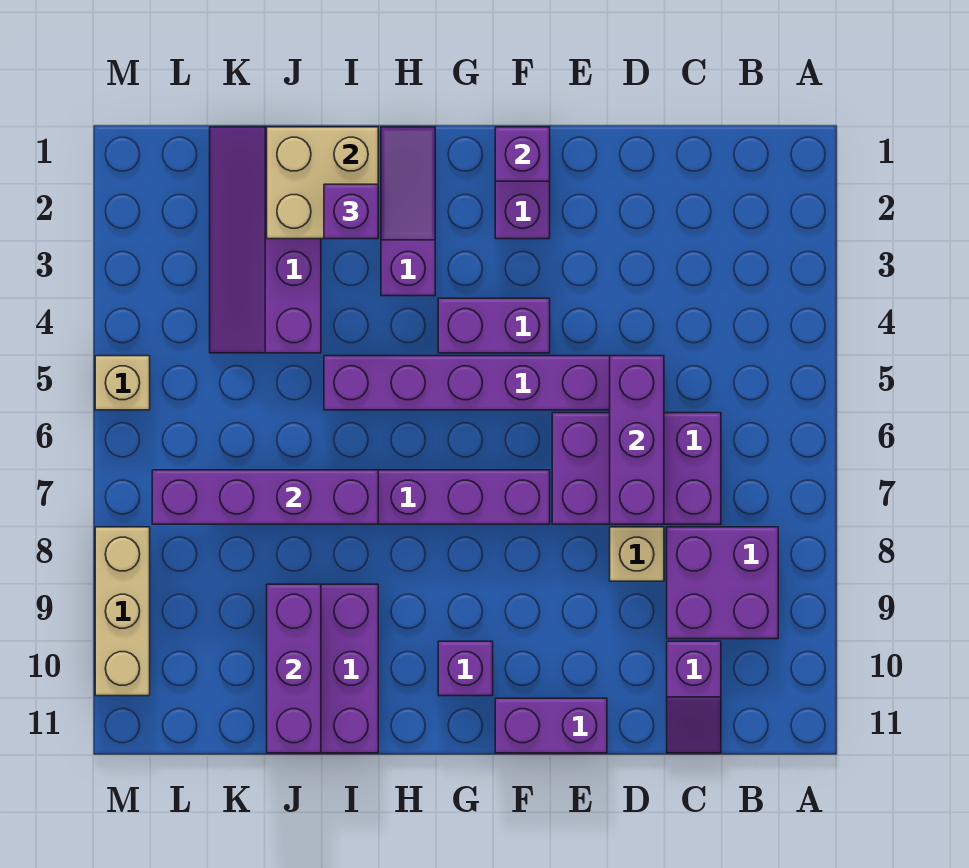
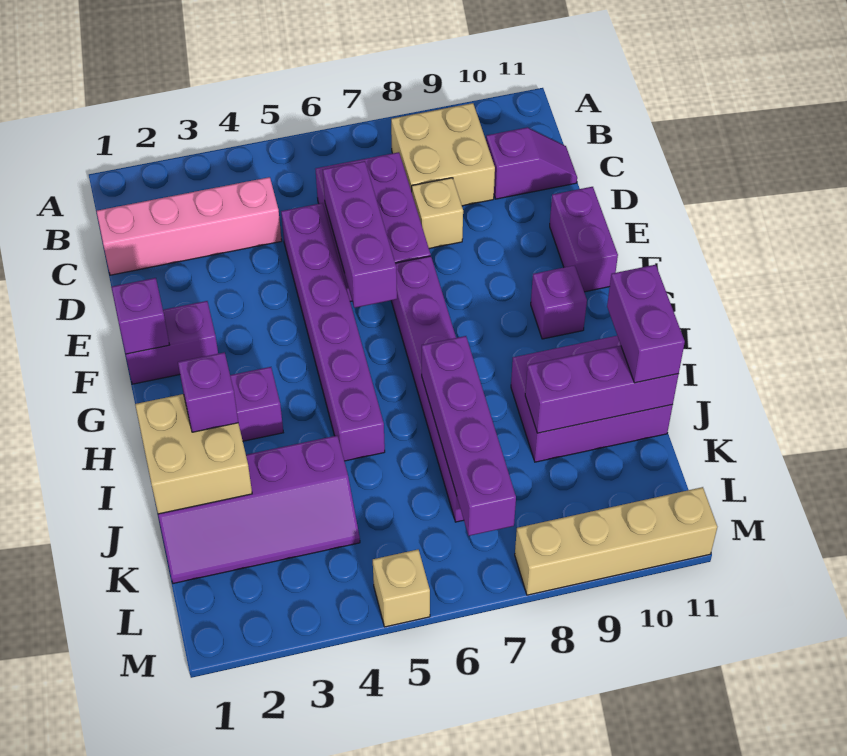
purple brick B8:C9 level 1 -> tan brick B8:C9 level 1
none -> pink brick C1:C4 level 1
purple brick D5:D7 level 2 -> purple brick D6:F6 level 2
purple brick F4:G4 level 1 -> purple brick I11:J11 level 3
tan brick M8:M10 level 1 -> tan brick M8:M11 level 1

